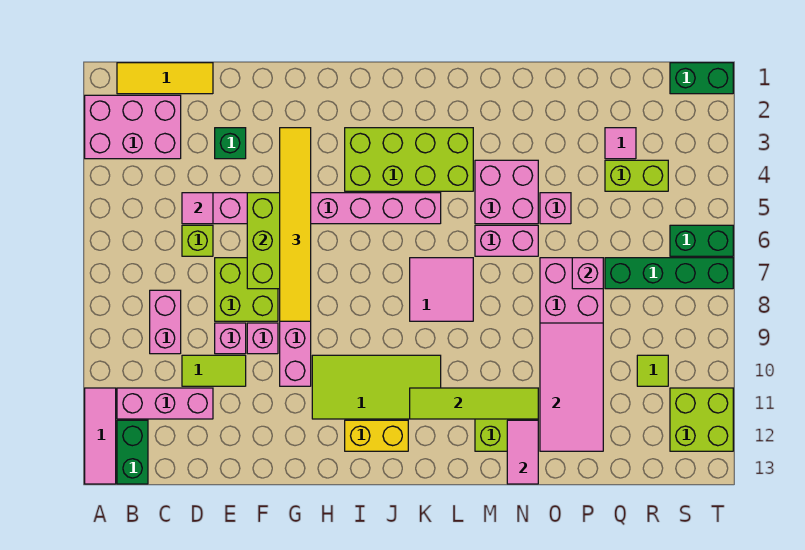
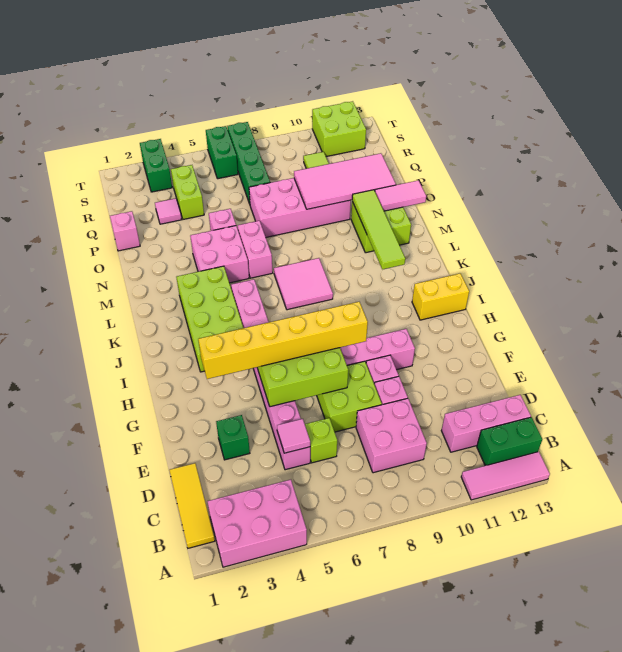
pink brick A2:C3 level 1 -> pink brick A2:B4 level 1
pink brick B11:D11 level 1 -> pink brick C11:C13 level 1
pink brick C8:C9 level 1 -> pink brick C8:D9 level 1
lime tile D10:E10 level 1 -> none
yellow tile G3:G8 level 3 -> yellow brick G3:G8 level 3
lime tile H10:K11 level 1 -> none
yellow brick I12:J12 level 1 -> yellow brick I12:I13 level 1
pink brick P7 level 2 -> pink brick P1 level 1
green brick S1:T1 level 1 -> green brick S3:T3 level 1

